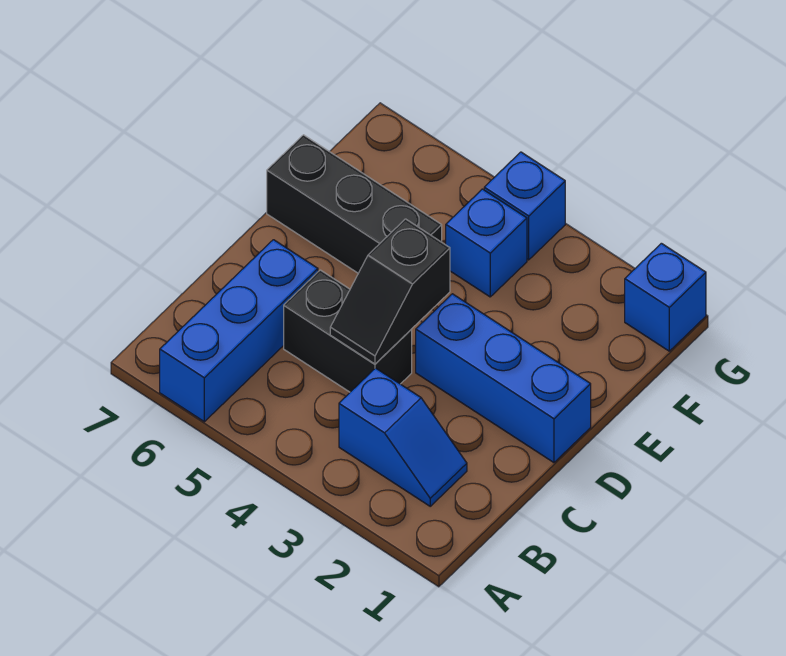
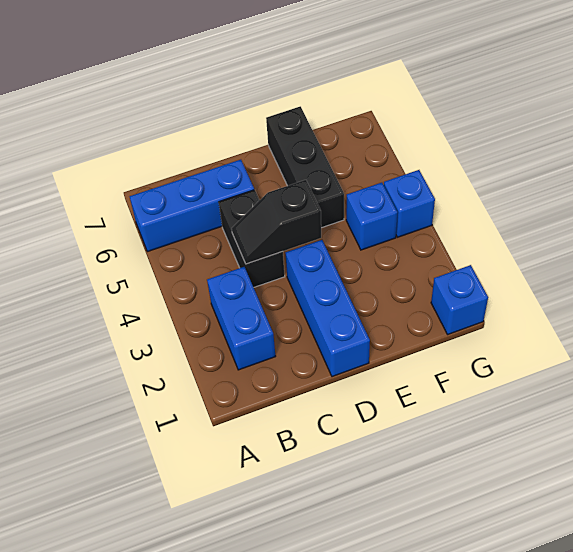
blue slope B2:B3 level 1 top 3 -> blue brick B2:B3 level 1

